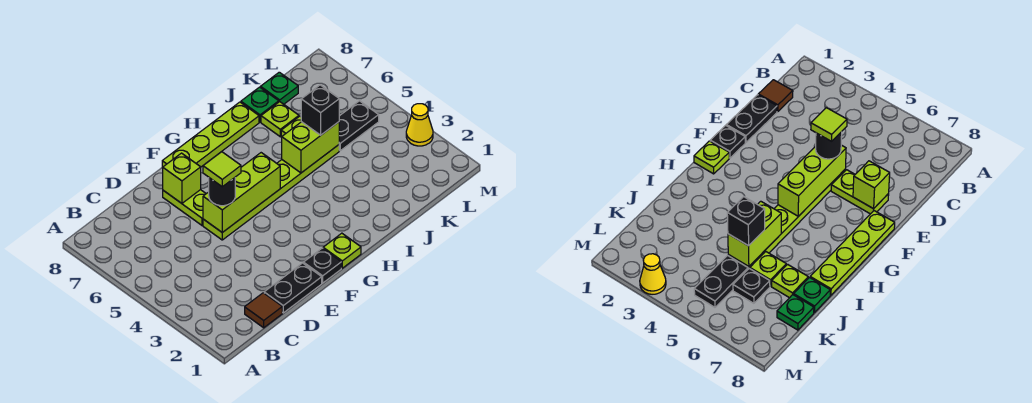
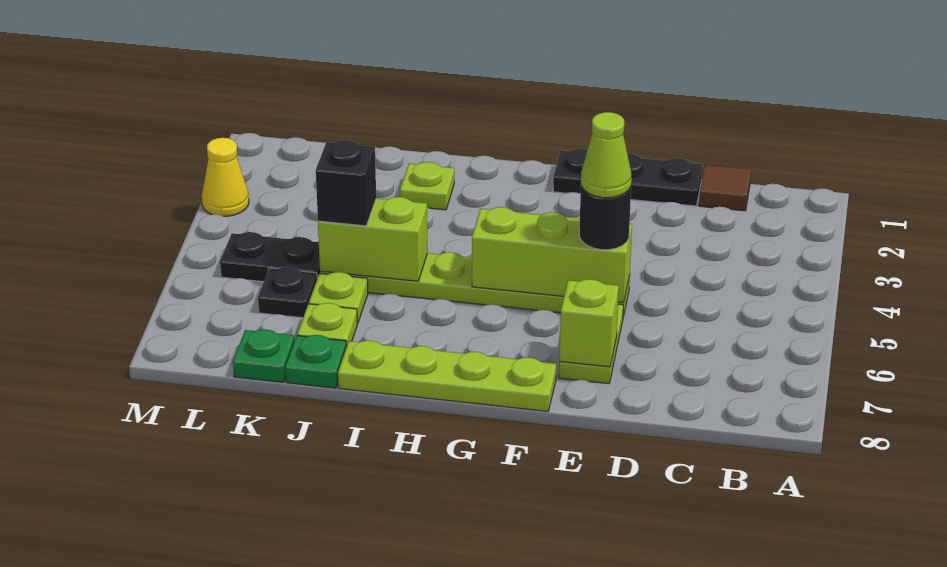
lime tile E5 level 4 -> lime cone E5 level 4
lime plate G1 level 1 -> lime plate I2 level 1

